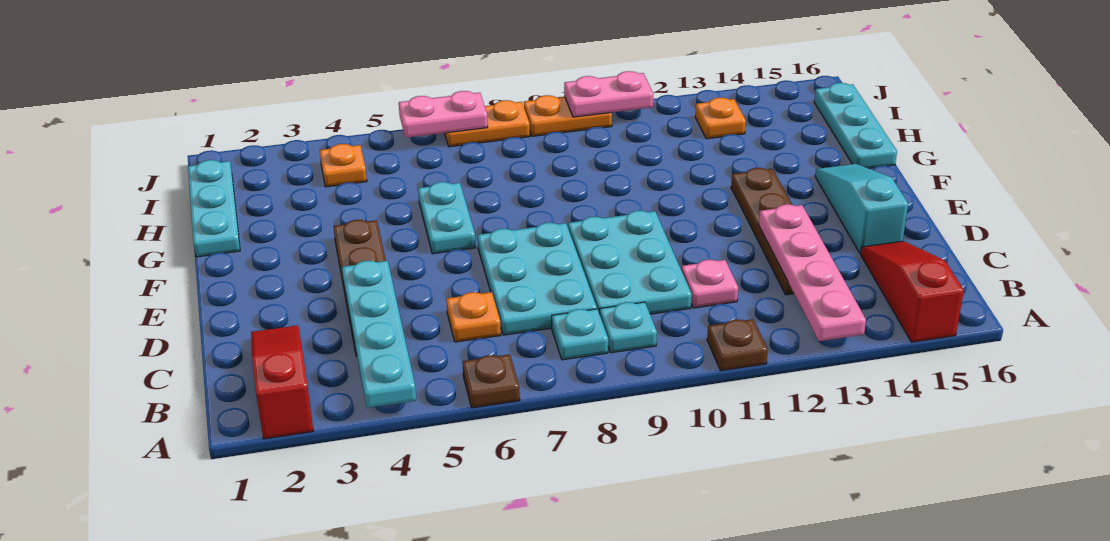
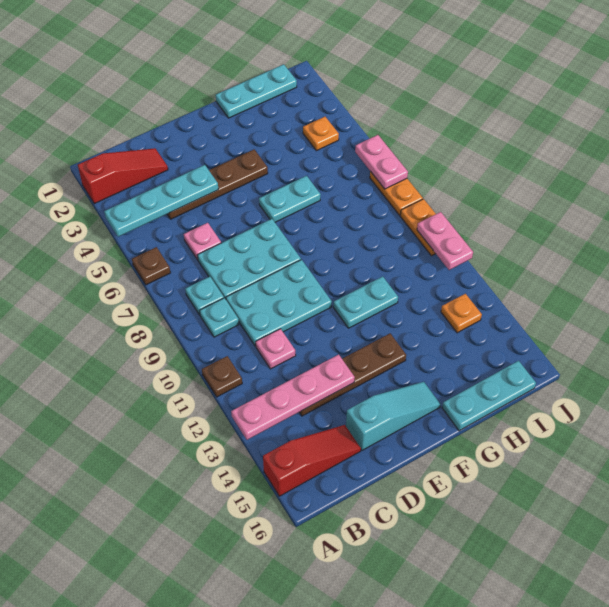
orange plate C6 level 1 -> pink plate C6 level 1
none -> cyan plate F11:G11 level 1

